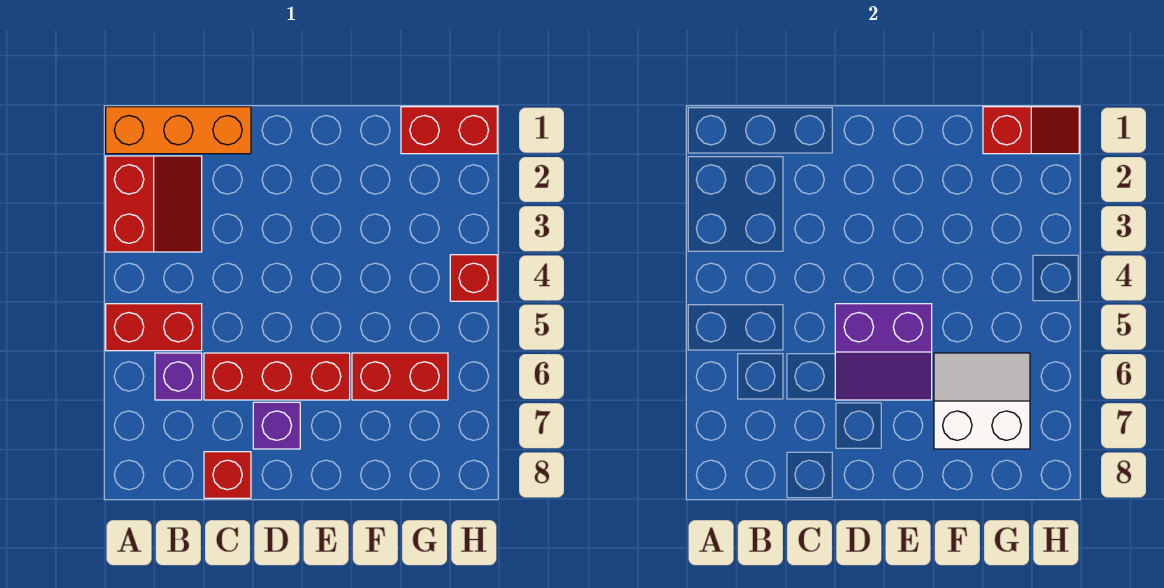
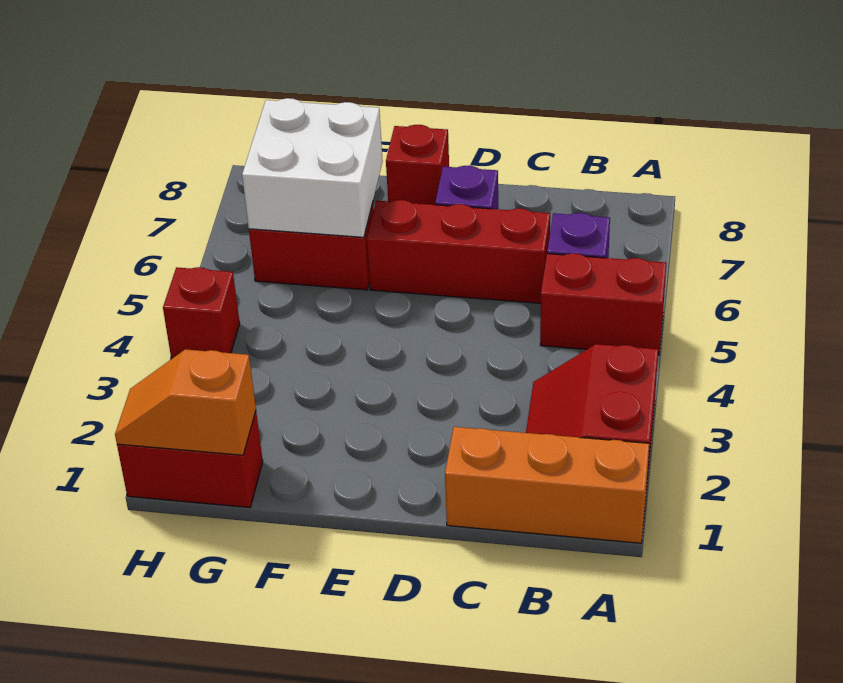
red brick C8 level 1 -> red brick E8 level 1
purple slope D5:E6 level 2 top 5 -> none
white slope F6:G7 level 2 top 7 -> white brick F6:G7 level 2
red slope G1:H1 level 2 top G -> orange slope G1:H1 level 2 top G

